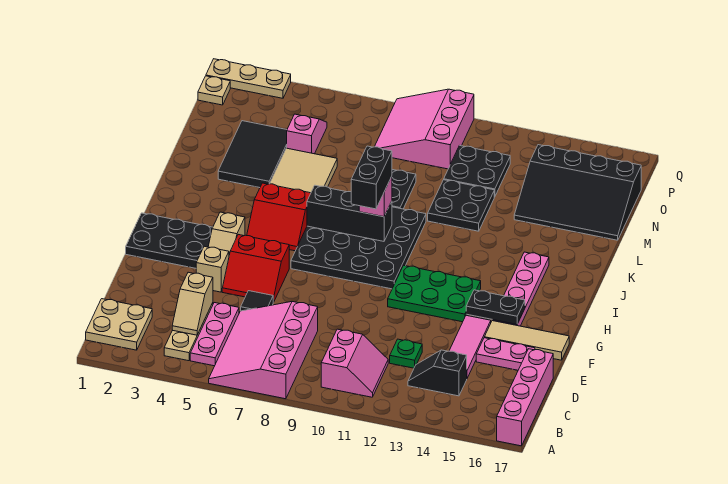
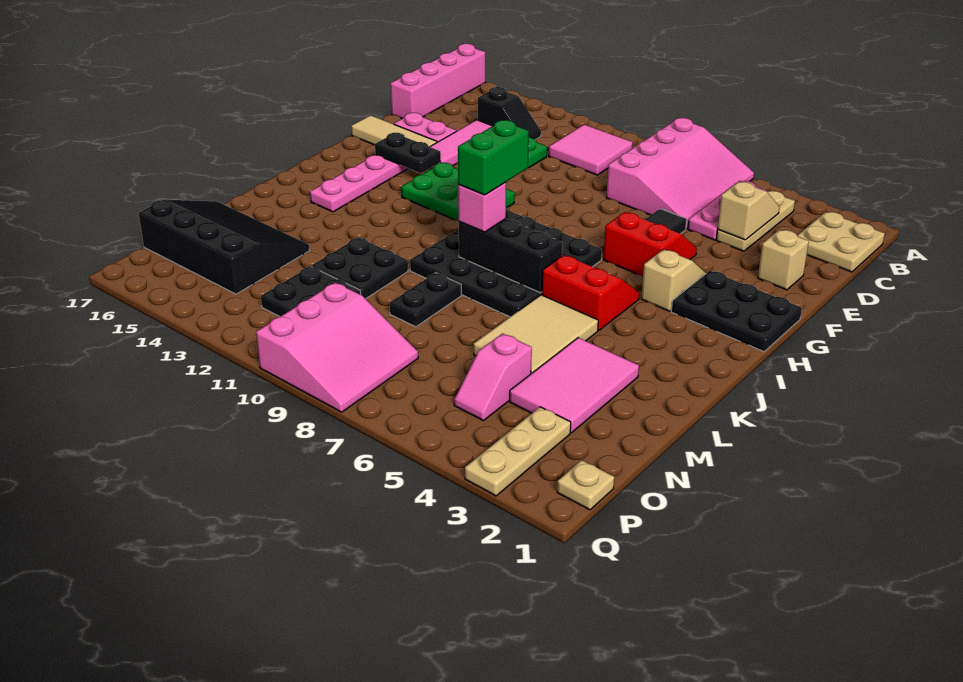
pink slope B10:C11 level 1 top 10 -> pink tile B10:C11 level 1
tan brick F4 level 1 -> tan brick E2 level 1
black brick I9:J9 level 4 -> green brick I9:J9 level 4
black tile L3:N4 level 1 -> pink tile L3:N4 level 1
tan plate Q1:Q3 level 1 -> tan plate O3:Q3 level 1

